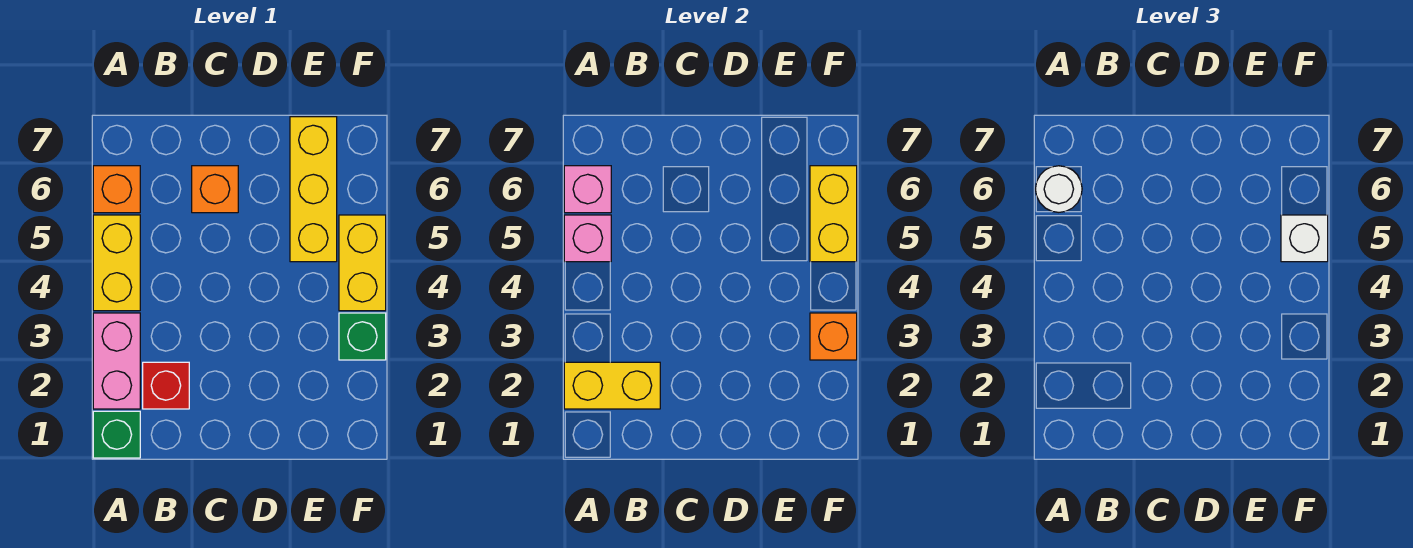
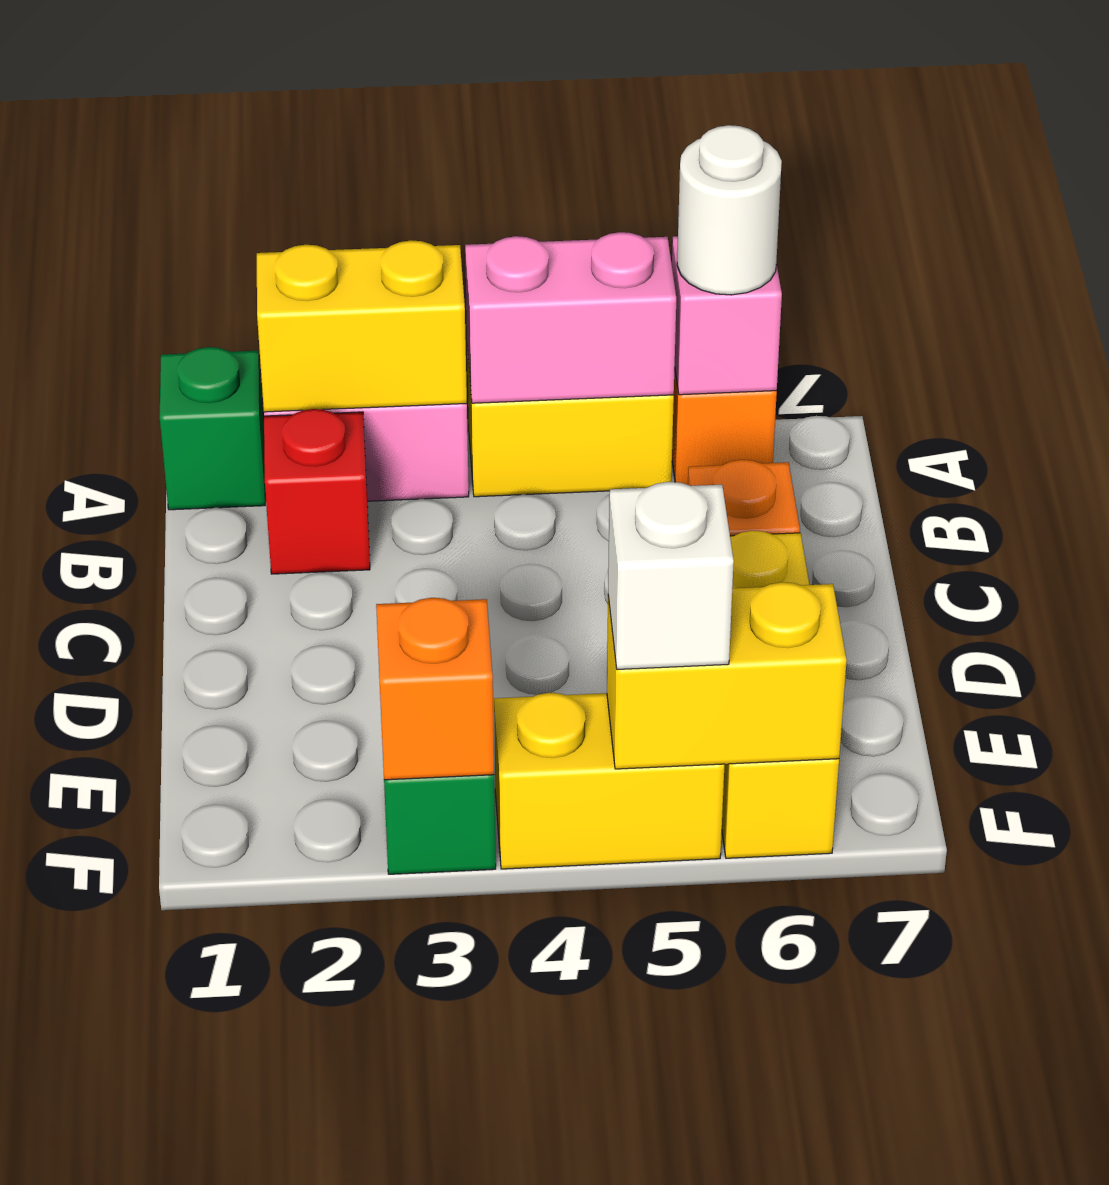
yellow brick A2:B2 level 2 -> yellow brick A2:A3 level 2
pink brick A5 level 2 -> pink brick A4:A5 level 2
yellow brick E5:E7 level 1 -> yellow brick D6:F6 level 1

